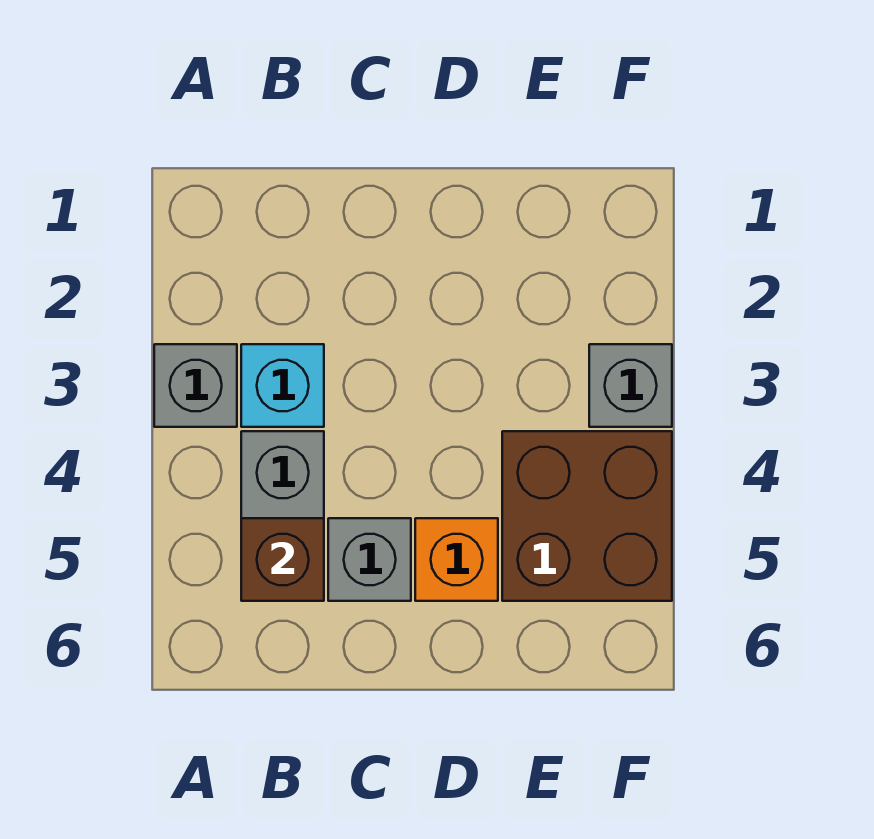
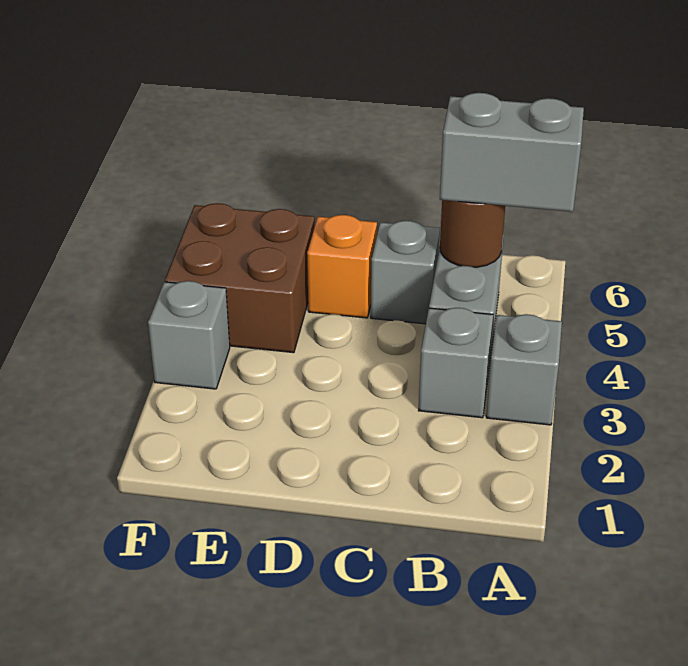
none -> grey brick A5:B5 level 3
cyan brick B3 level 1 -> grey brick B3 level 1
brown brick B5 level 2 -> brown round brick B5 level 2

